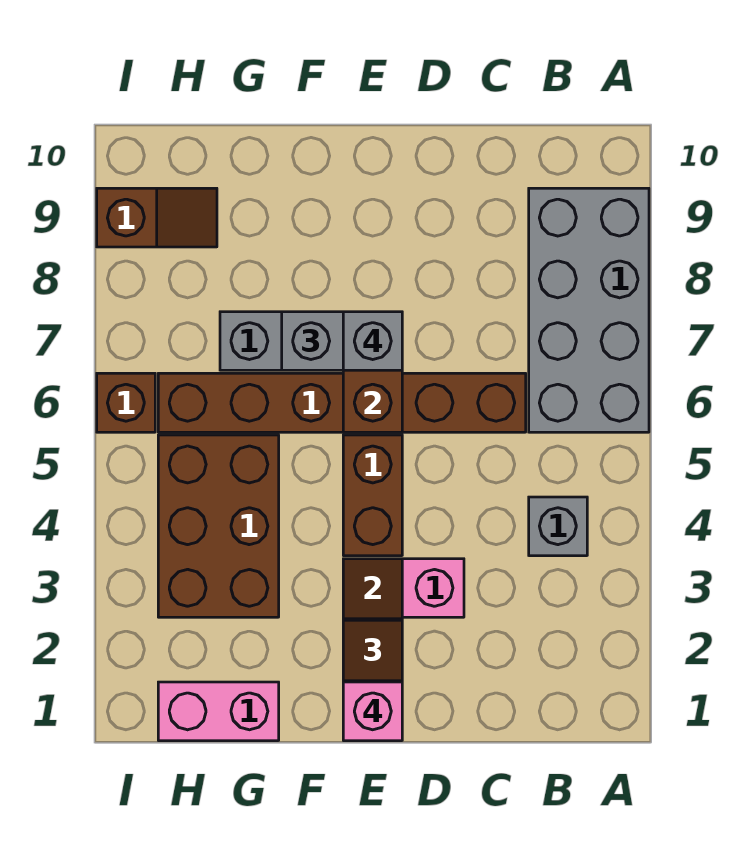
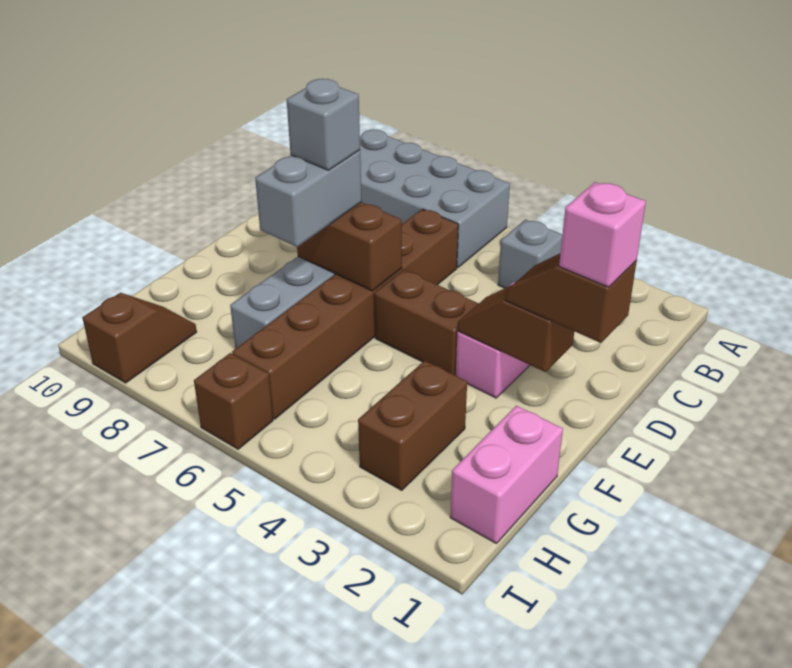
brown brick G3:H5 level 1 -> brown brick G3:H3 level 1

